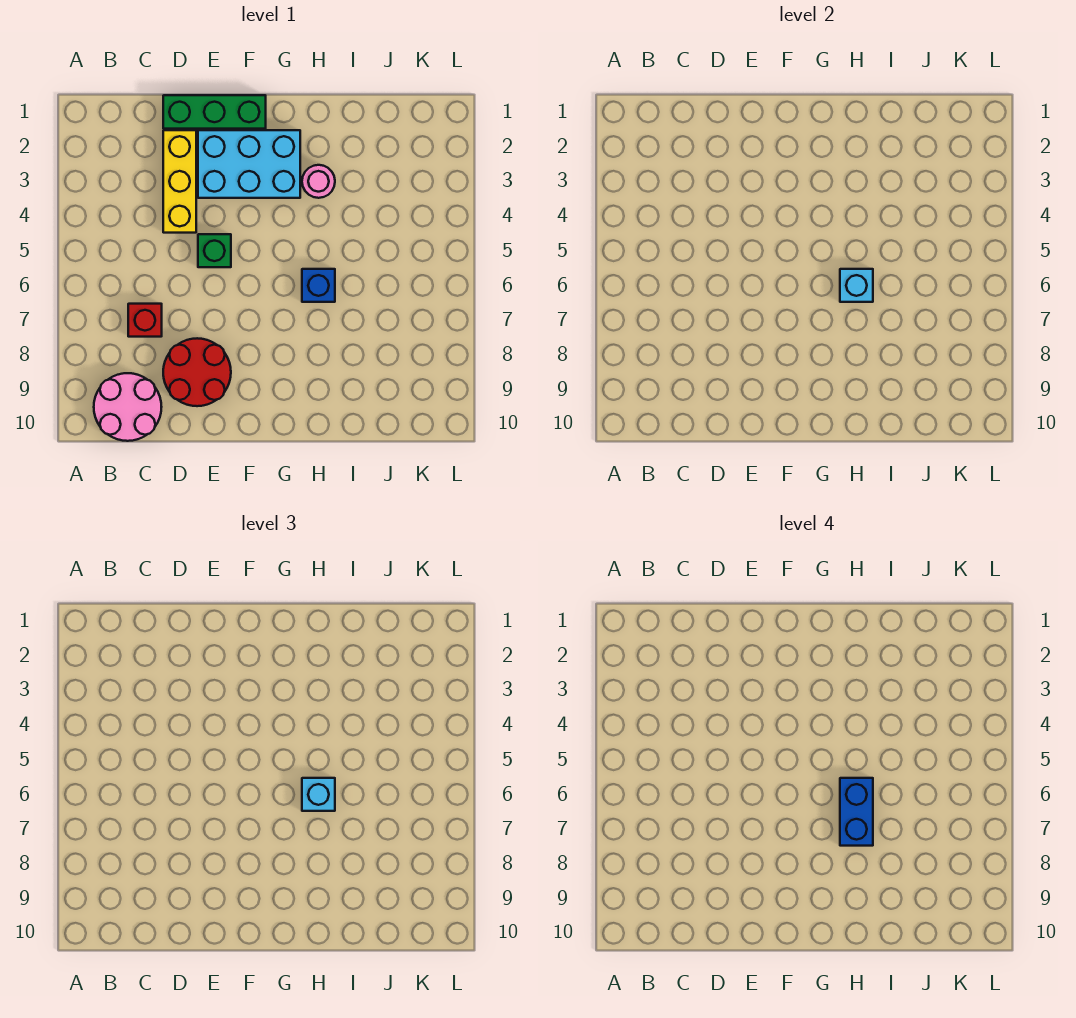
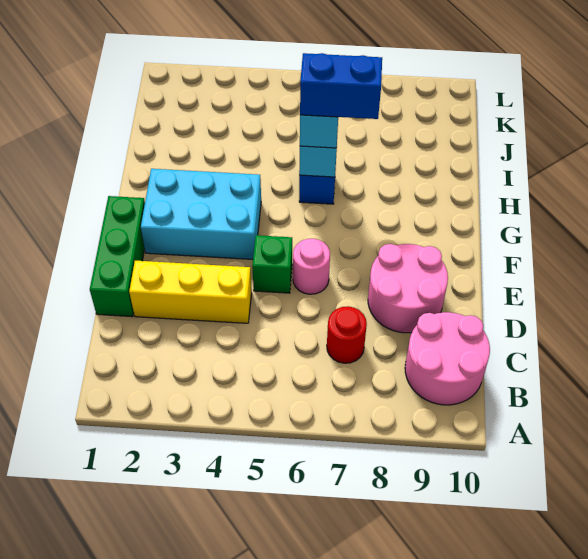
red brick C7 level 1 -> red round brick C7 level 1
red round brick D8:E9 level 1 -> pink round brick D8:E9 level 1
cyan brick E2:G3 level 1 -> cyan brick F2:G4 level 1
pink round brick H3 level 1 -> pink round brick E6 level 1

